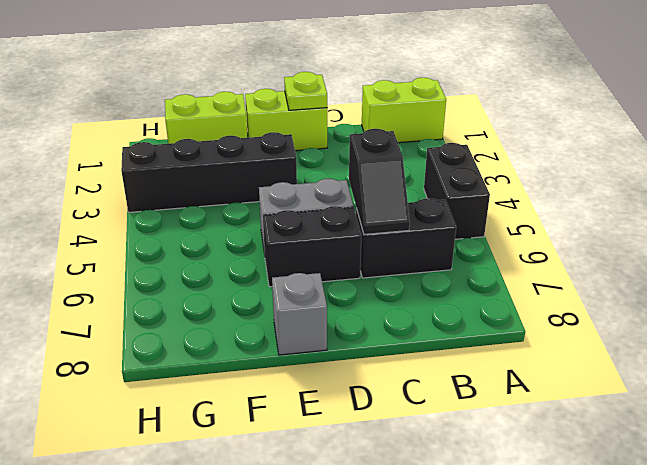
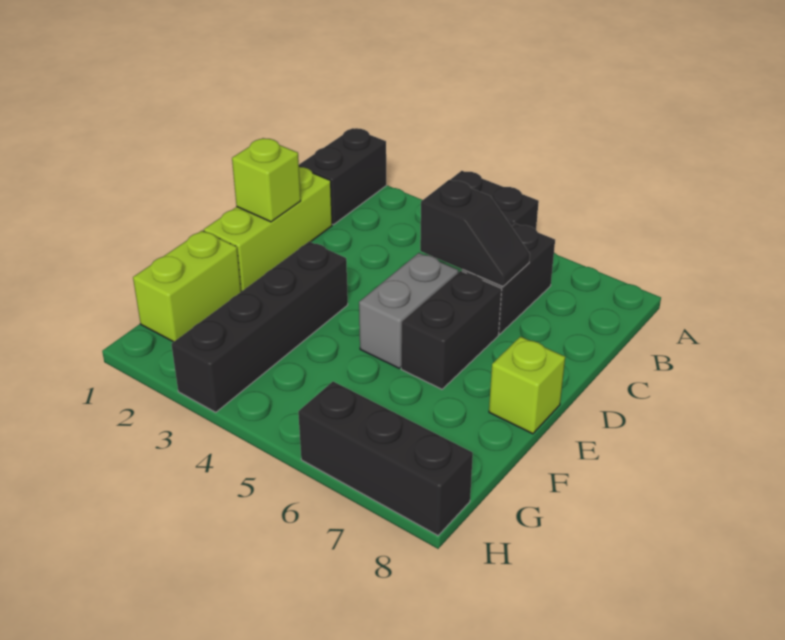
lime brick A1:B1 level 1 -> black brick A1:B1 level 1
lime brick D1:E1 level 1 -> lime brick C1:E1 level 1
lime plate D1 level 2 -> lime brick D1 level 2
grey brick E8 level 1 -> lime brick E8 level 1
none -> black brick H6:H8 level 1

